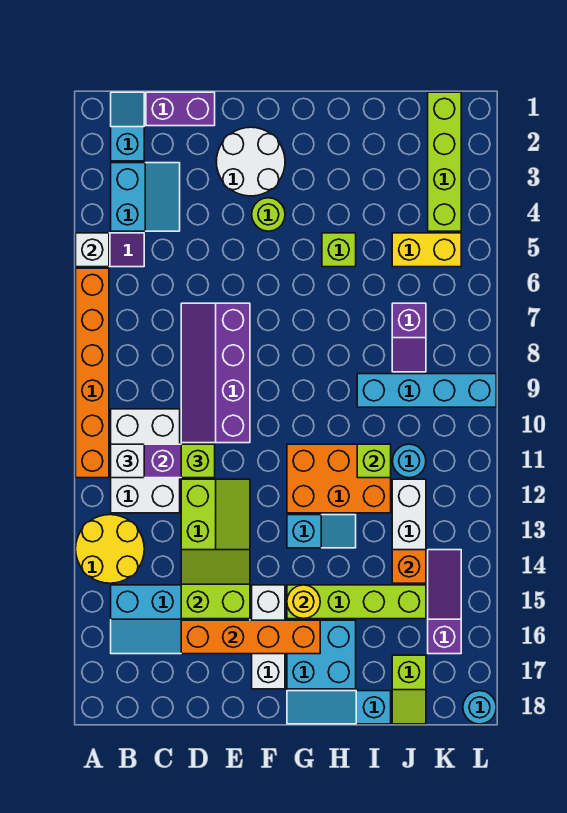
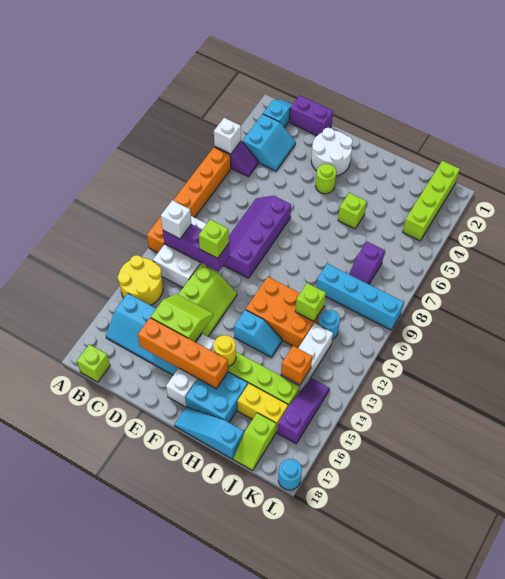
none -> lime brick B18 level 1
yellow brick J5:K5 level 1 -> yellow brick I16:J16 level 1

